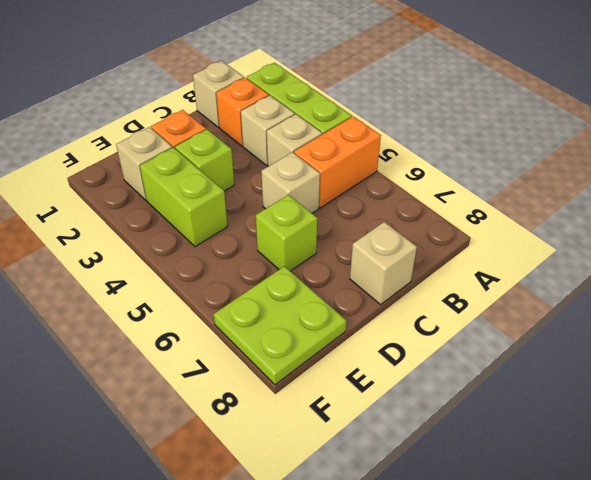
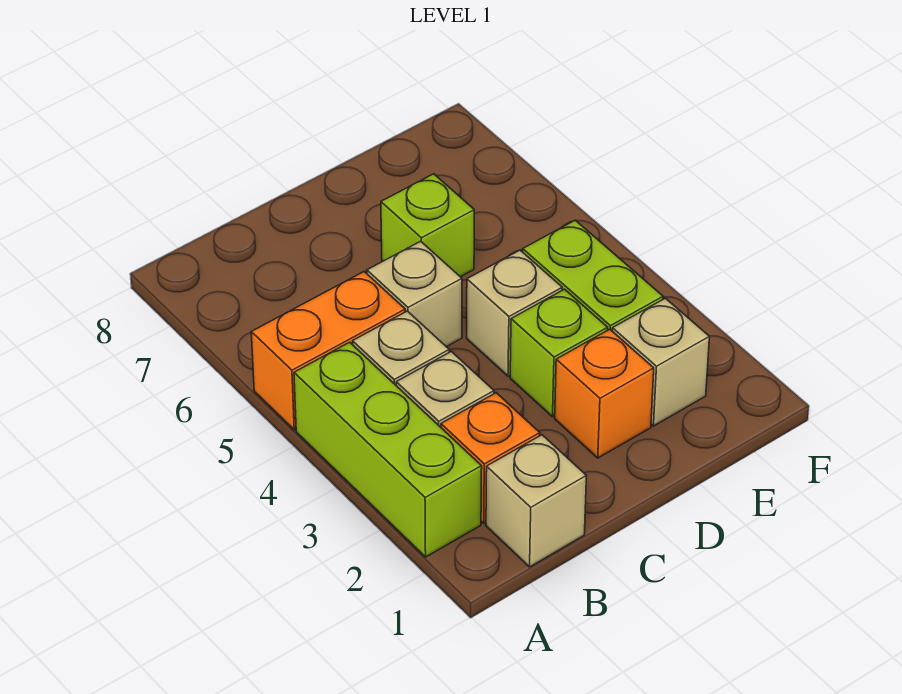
tan brick C8 level 1 -> tan brick D4 level 1
lime plate E7:F8 level 1 -> none

